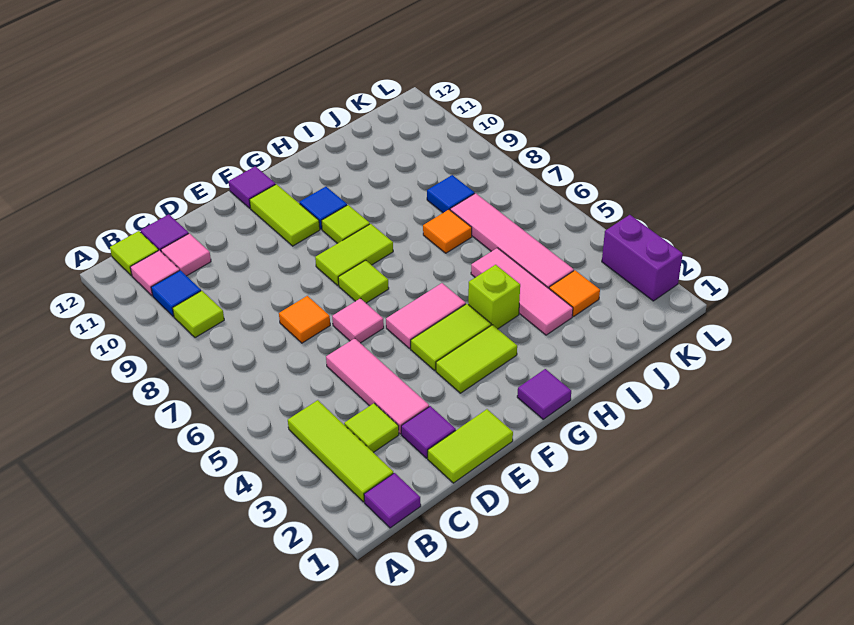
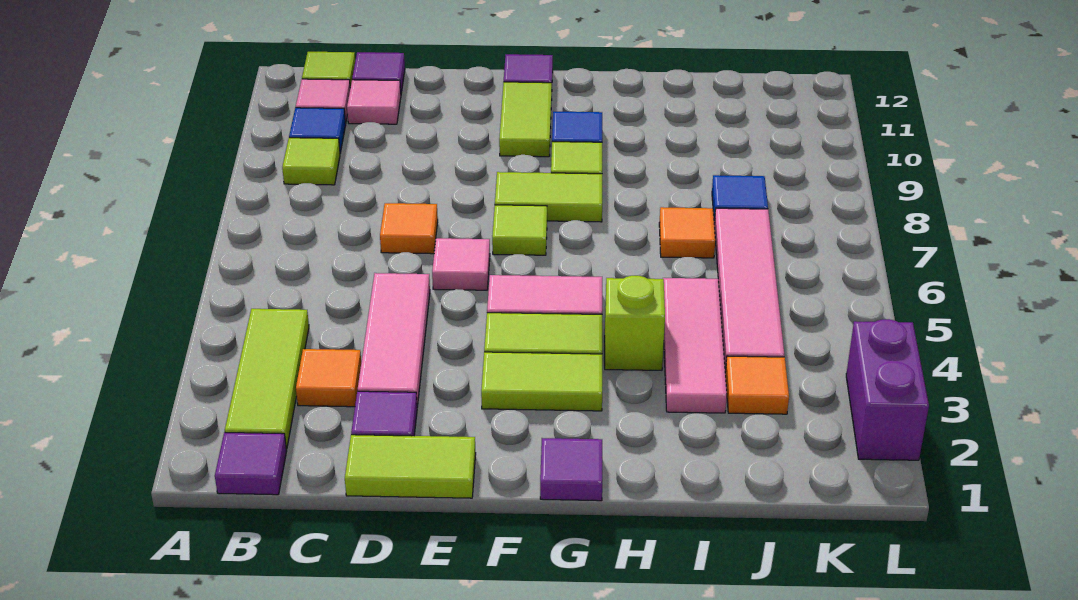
lime tile C3 level 1 -> orange tile C3 level 1

